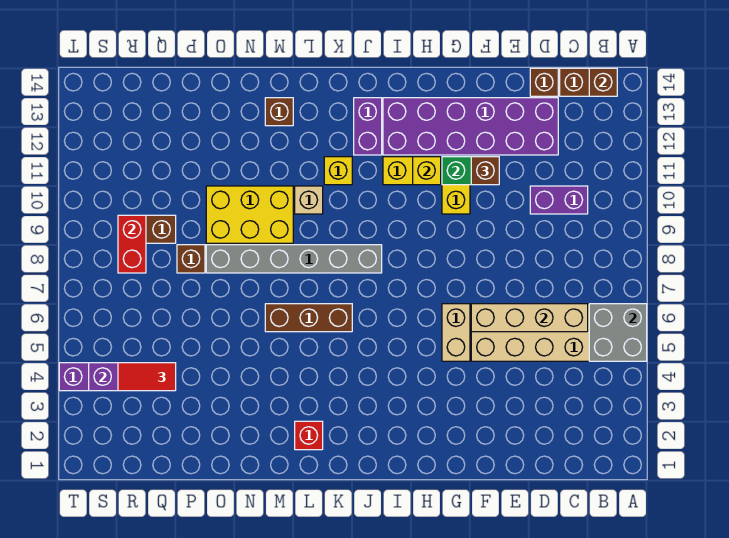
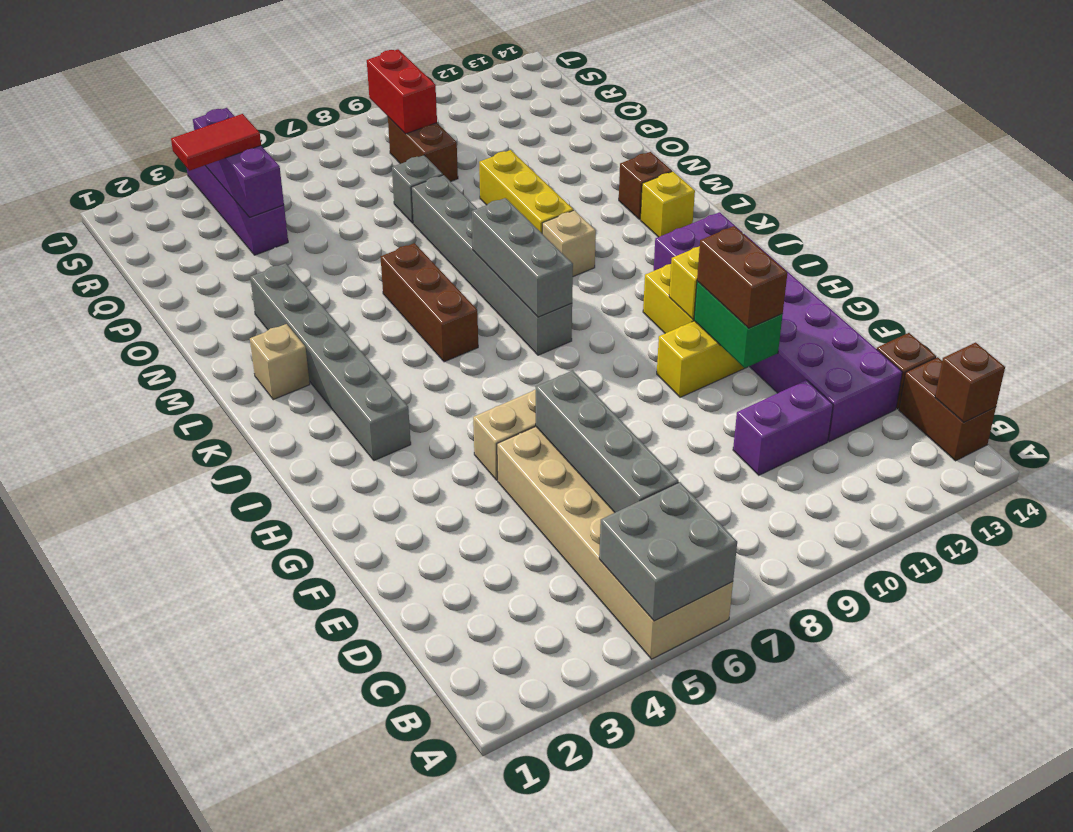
tan brick C6:F6 level 2 -> grey brick C6:F6 level 2
purple brick C10:D10 level 1 -> purple brick D10:D11 level 1
brown brick F11 level 3 -> brown brick F11:G11 level 3
none -> grey brick I3:N3 level 1
none -> grey brick J8:L8 level 2
yellow brick K11 level 1 -> yellow brick L13 level 1
red brick L2 level 1 -> tan brick L2 level 1
yellow brick M9:O10 level 1 -> yellow brick M10:O10 level 1
brown brick P8 level 1 -> grey brick P8 level 1
red tile Q4:R4 level 3 -> red tile R3:R4 level 3
red brick R8:R9 level 2 -> red brick R9:S9 level 2

